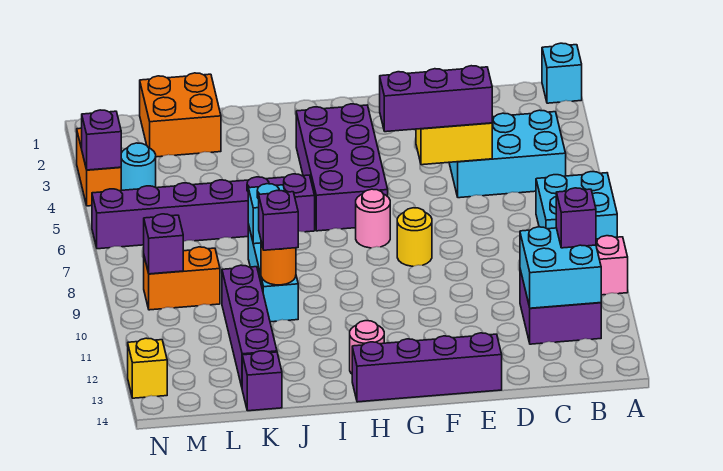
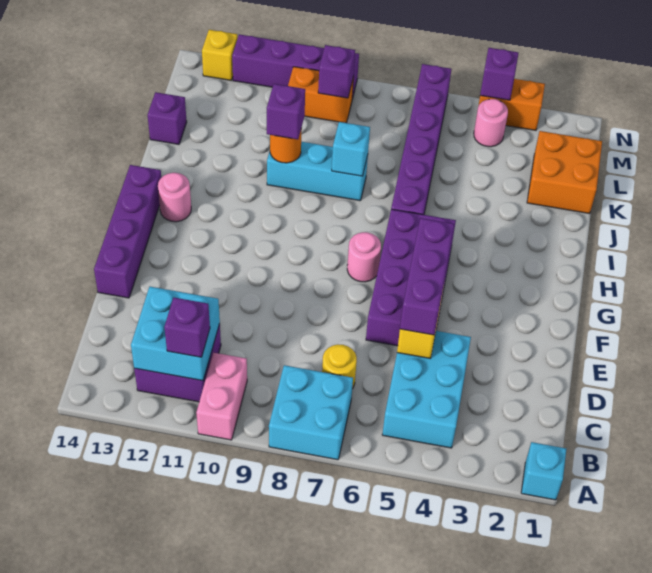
yellow round brick F8 level 1 -> yellow round brick C7 level 1
purple brick G3:H6 level 1 -> purple brick E5:H6 level 1
purple brick K10:K13 level 1 -> purple brick N9:N12 level 1
orange brick L9:M9 level 1 -> orange brick M9:M10 level 1
cyan round brick M4 level 1 -> pink round brick M4 level 1

